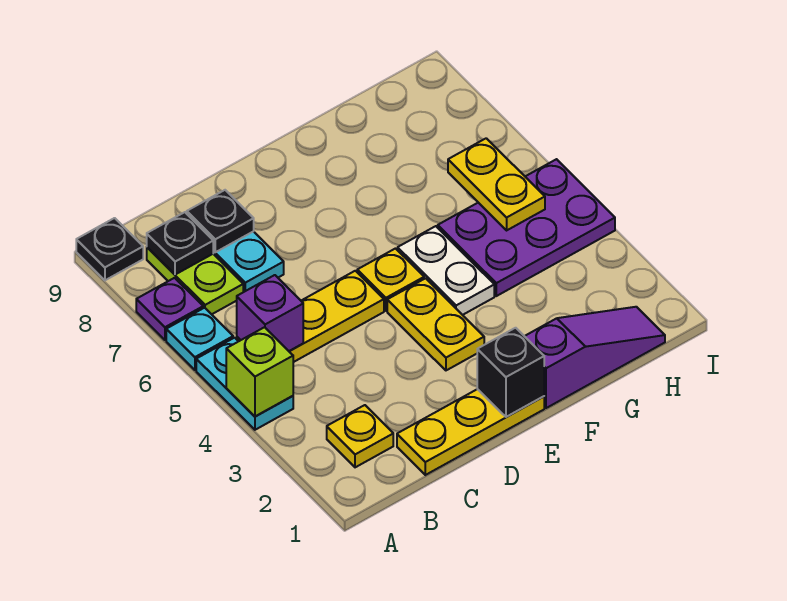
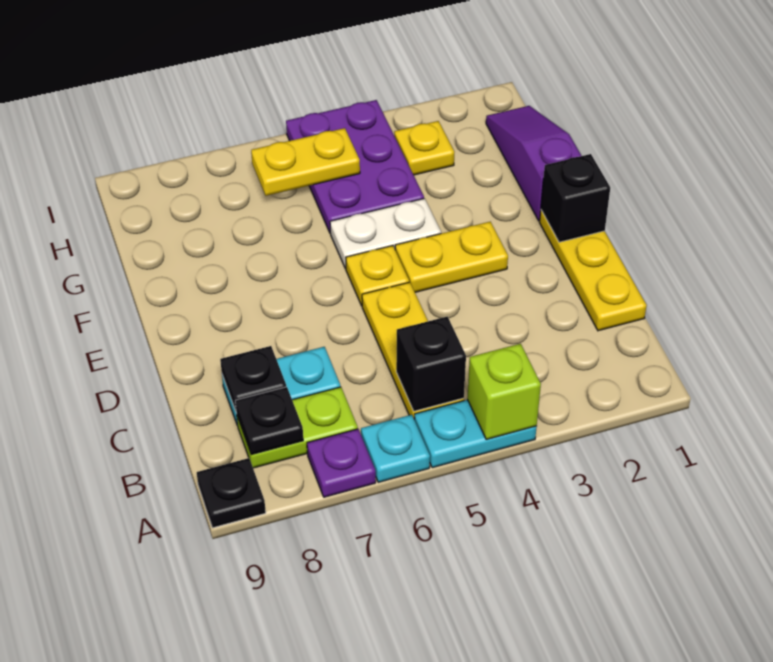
yellow plate B2 level 1 -> yellow plate H3 level 1
purple brick B5 level 2 -> black brick B5 level 2

